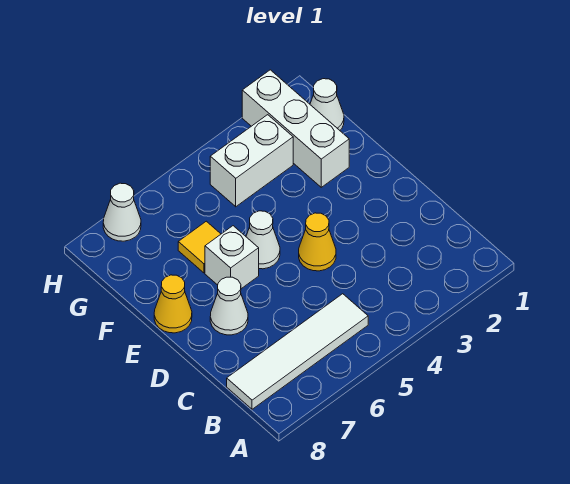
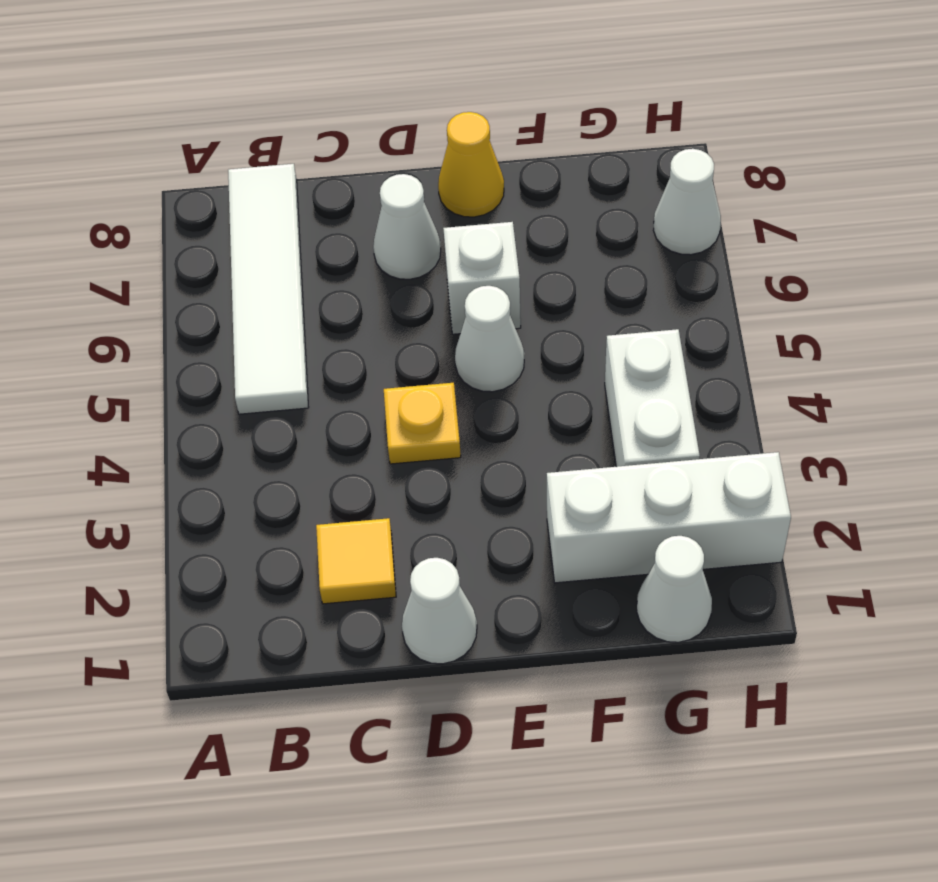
none -> white cone D1 level 1
yellow cone D4 level 1 -> yellow plate D4 level 1
yellow tile F6 level 1 -> yellow tile C2 level 1

